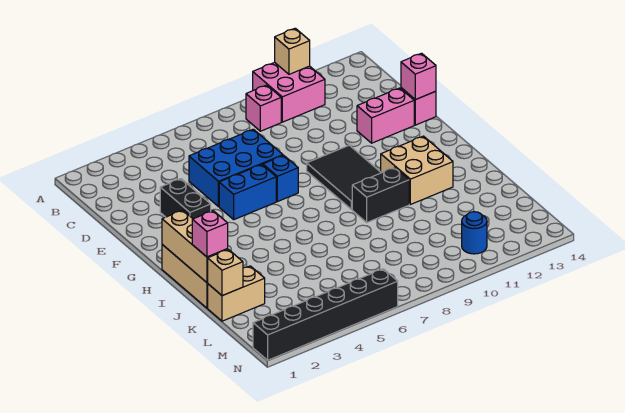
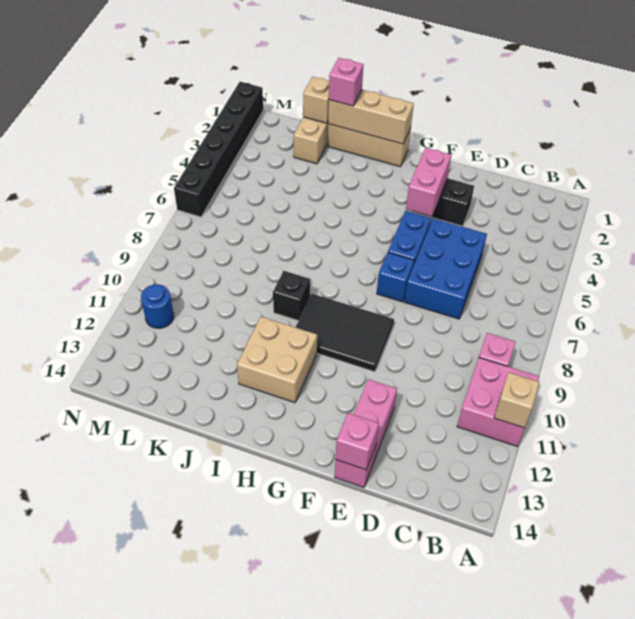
none -> pink brick F3:F4 level 2
black brick I9:I10 level 1 -> black brick I9 level 1

